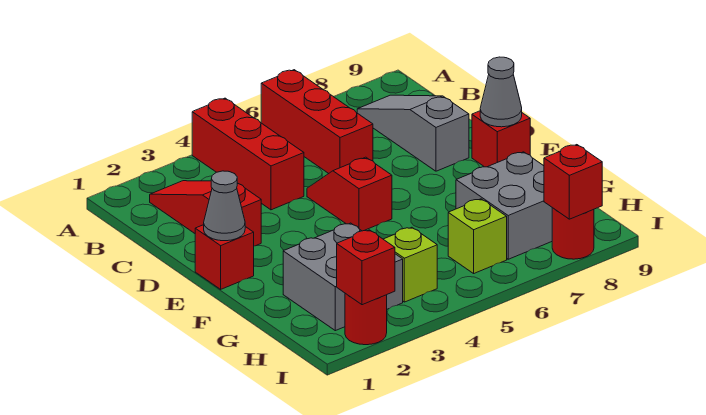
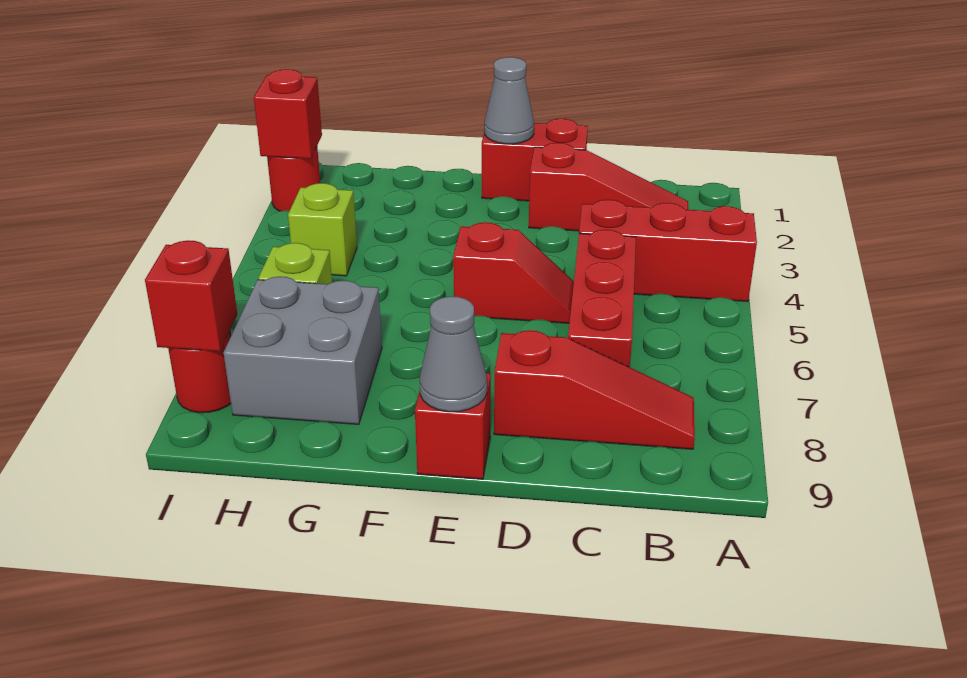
red brick A6:C6 level 1 -> red brick C5:C7 level 1
grey slope B8:D8 level 1 top D -> red slope B8:D8 level 1 top D
red brick E1 level 1 -> red brick D1:E1 level 1
grey brick G2:H3 level 1 -> none

